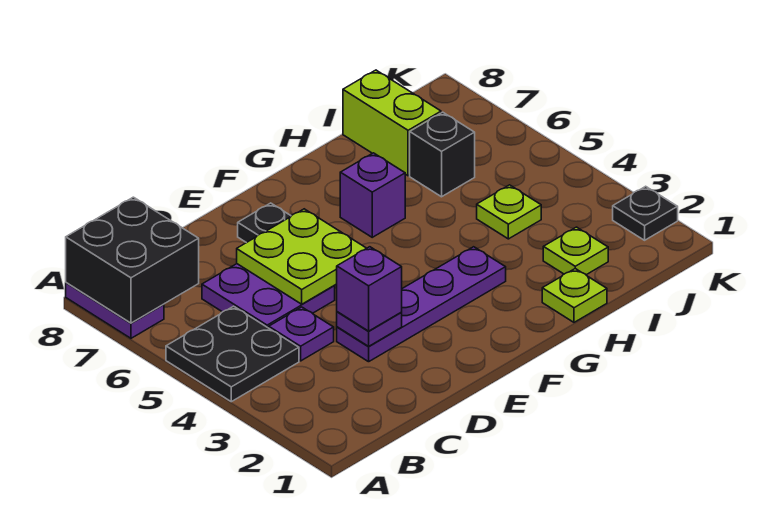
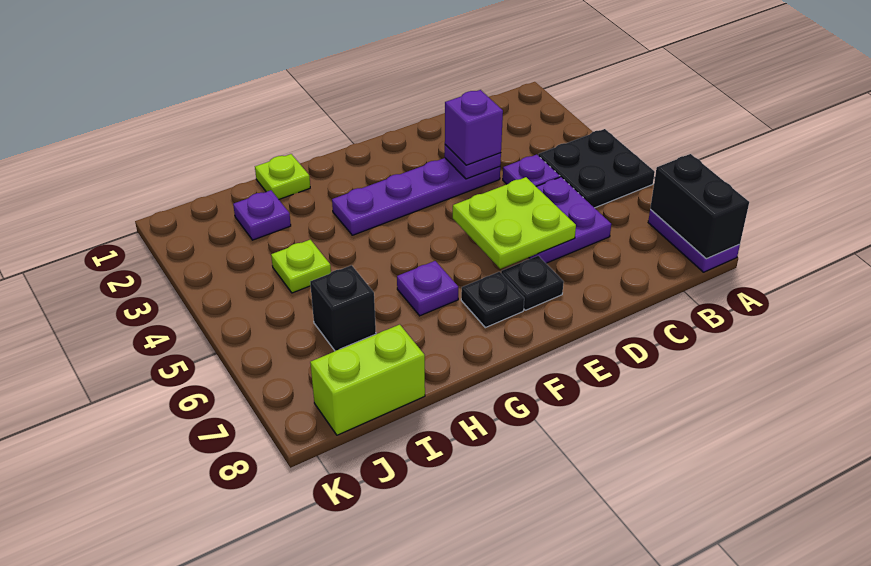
black brick A7:B8 level 2 -> black brick A7:A8 level 2
purple brick G6 level 1 -> purple plate G6 level 1
lime plate I2 level 1 -> purple plate I2 level 1
lime brick I7:I8 level 1 -> lime brick I8:J8 level 1
black plate K2 level 1 -> black plate F7 level 1

